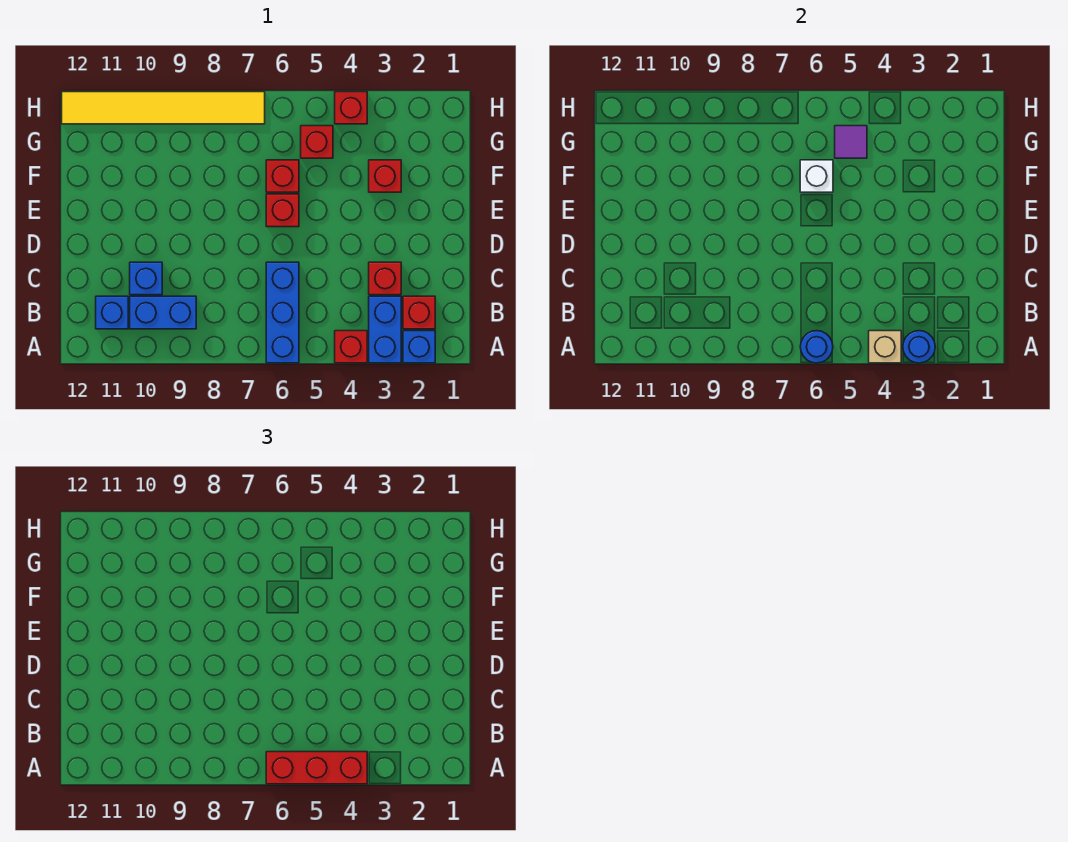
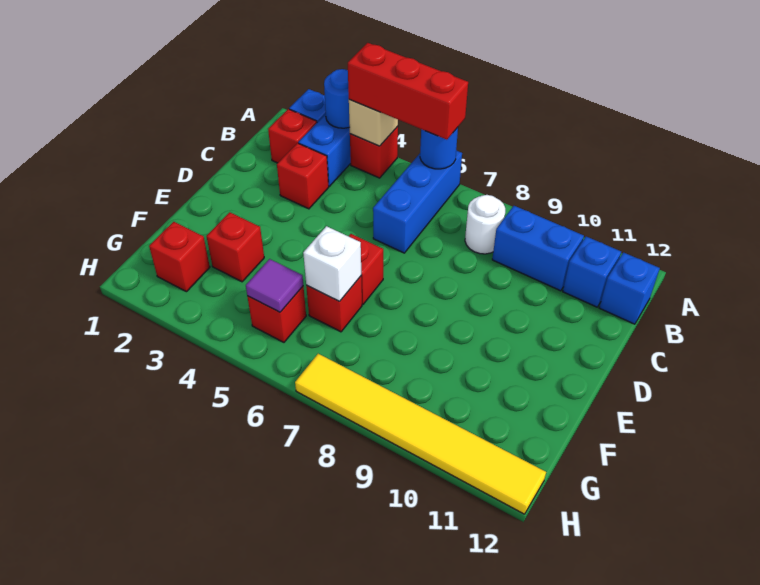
none -> white round brick B8 level 1
blue brick C10 level 1 -> blue brick B12 level 1
red brick H4 level 1 -> red brick G2 level 1

